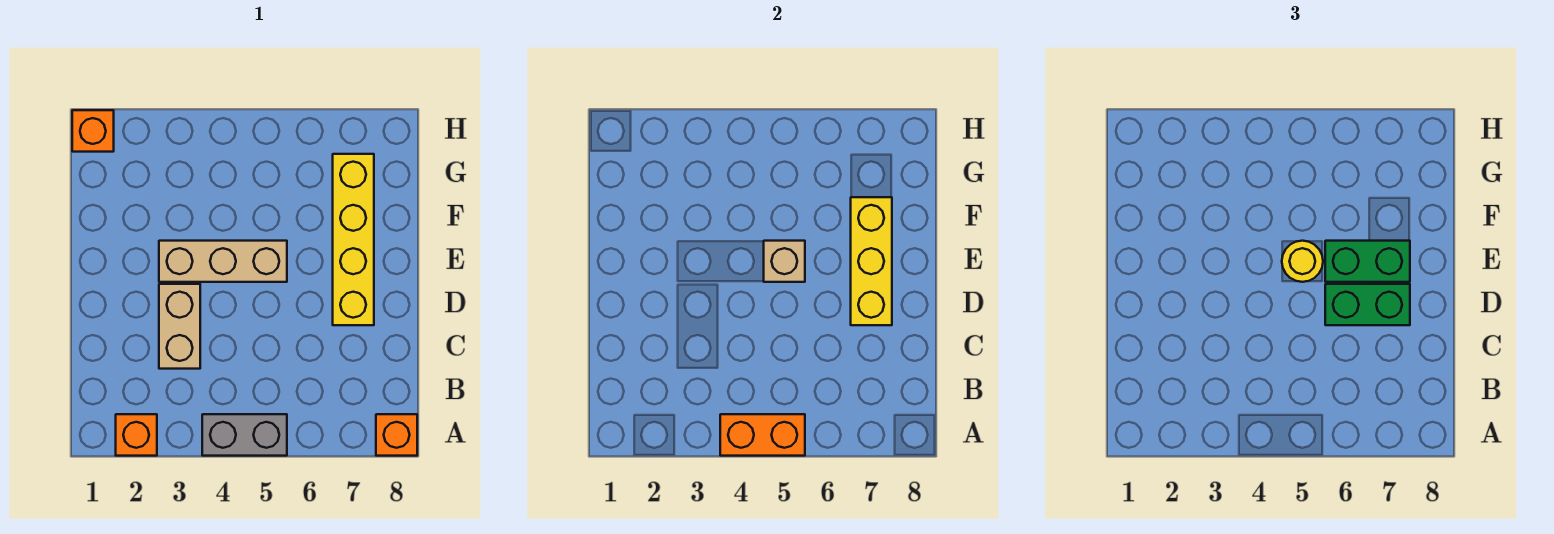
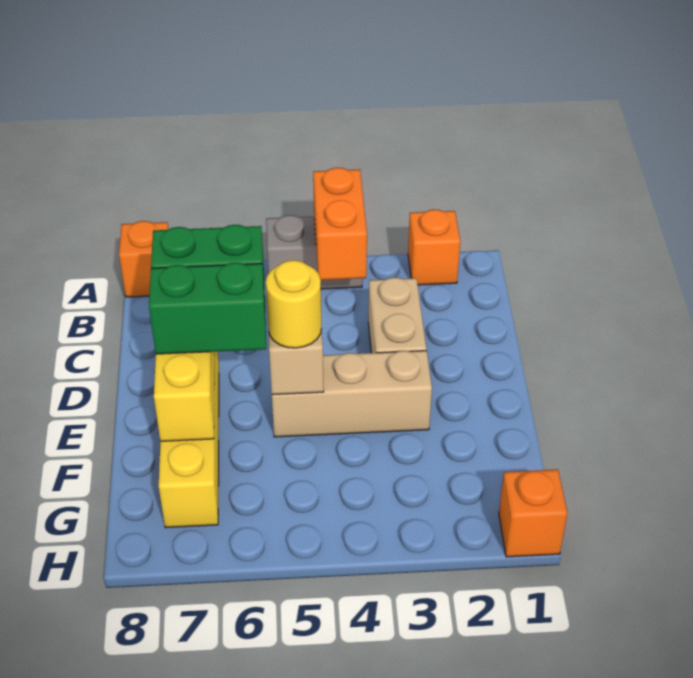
orange brick A4:A5 level 2 -> orange brick A4:B4 level 2

